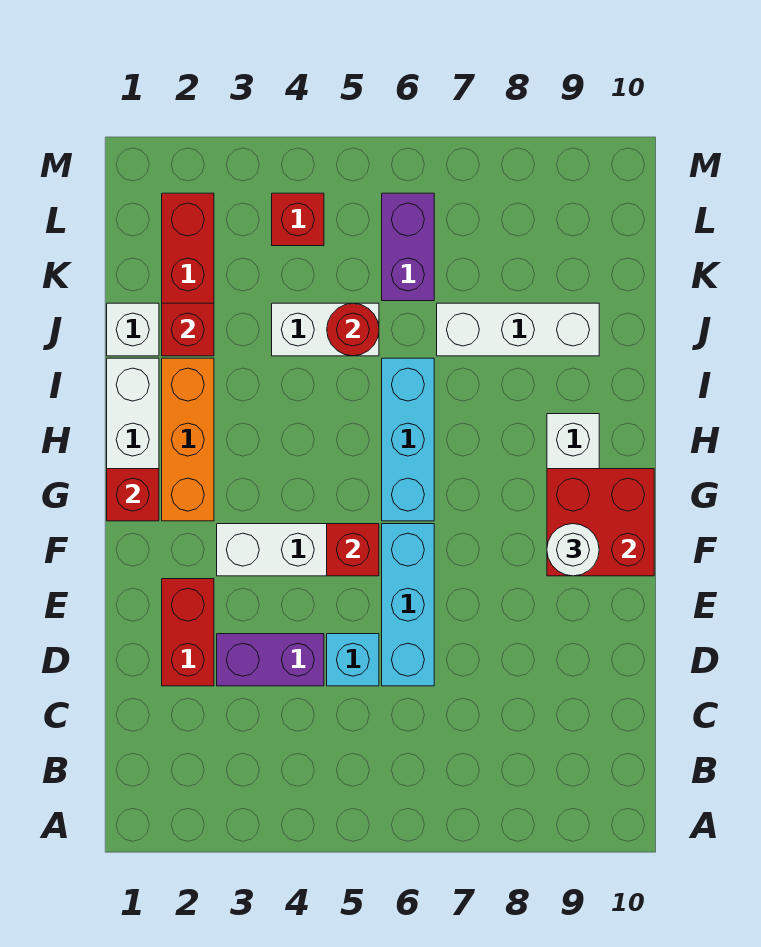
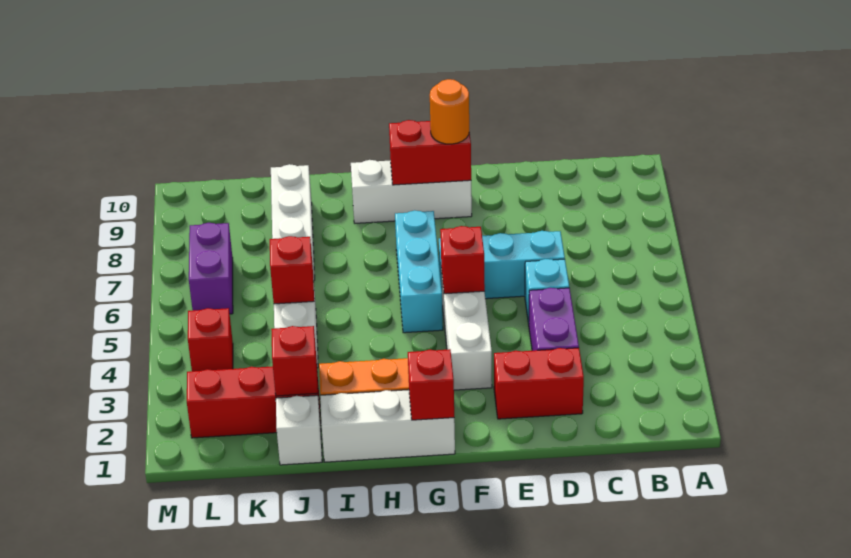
red brick F9:G10 level 2 -> red brick F9:G9 level 2
white round brick F9 level 3 -> orange round brick F9 level 3
cyan brick G6:I6 level 1 -> cyan brick G5:G7 level 1
red round brick J5 level 2 -> red brick J5 level 2
purple brick K6:L6 level 1 -> purple brick L6:L7 level 1

